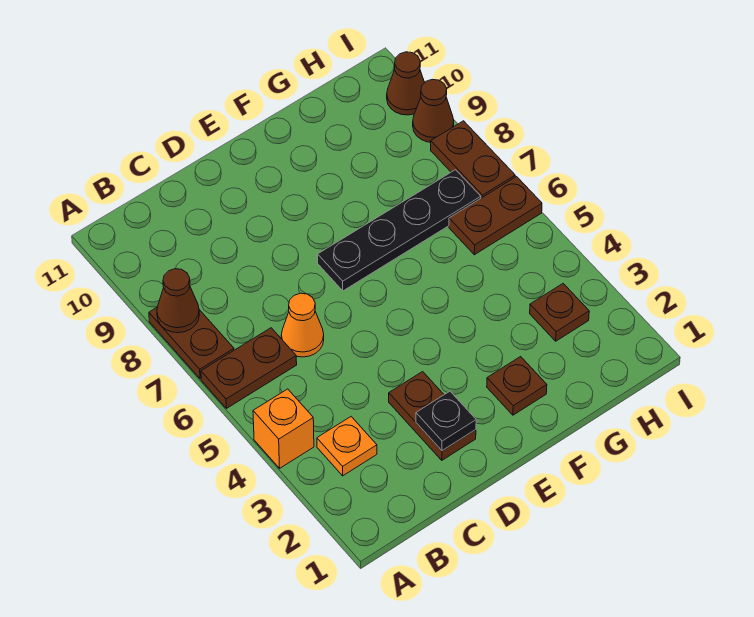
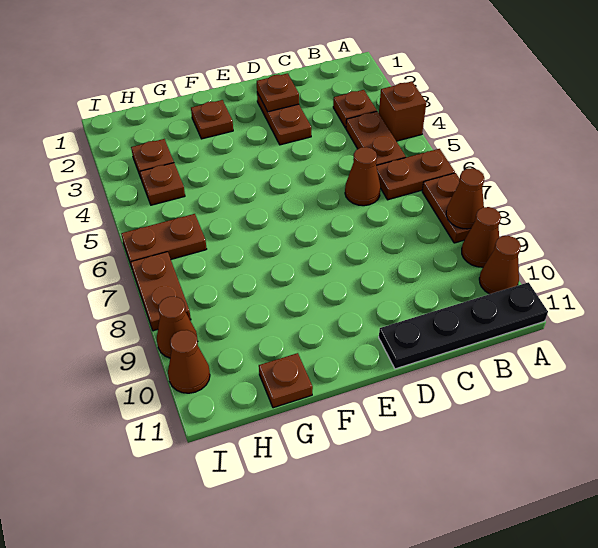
orange brick A4 level 1 -> brown brick A4 level 1
none -> brown cone A9 level 1
none -> brown cone A10 level 1
orange plate B3 level 1 -> brown plate B3 level 1
none -> brown plate B4:B5 level 1
orange cone C6 level 1 -> brown cone C6 level 1
black plate D2 level 2 -> brown plate D2 level 2
black plate E7:H7 level 1 -> black plate A11:D11 level 1
none -> brown plate G11 level 1
none -> brown plate H4 level 1

